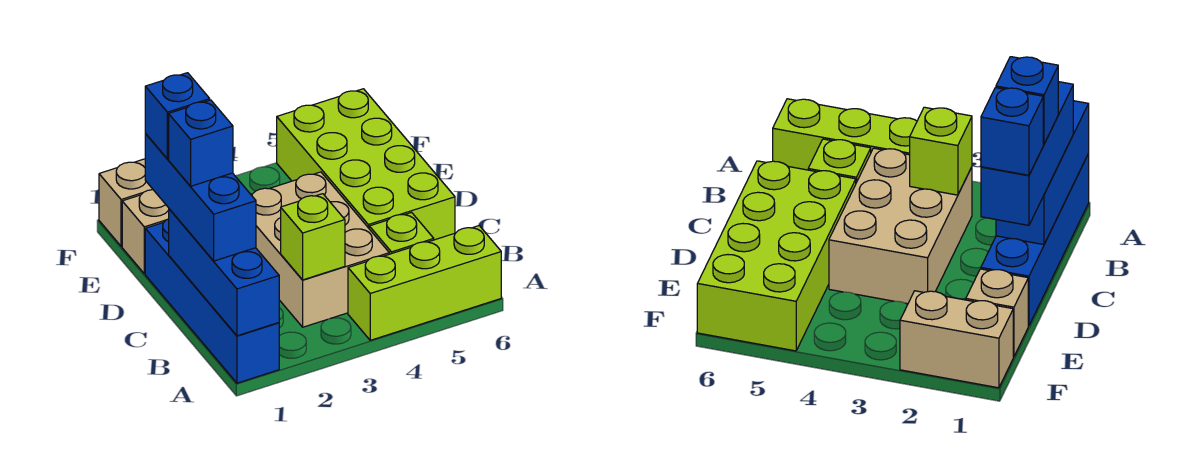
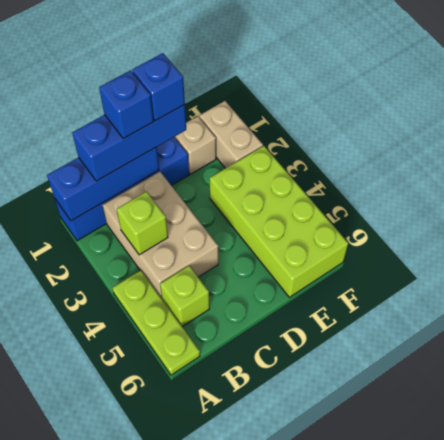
lime brick A4:A6 level 1 -> lime plate A4:A6 level 1
tan brick B3:D4 level 1 -> tan brick B2:C4 level 1
lime brick C5:F6 level 1 -> lime brick E3:F6 level 1

